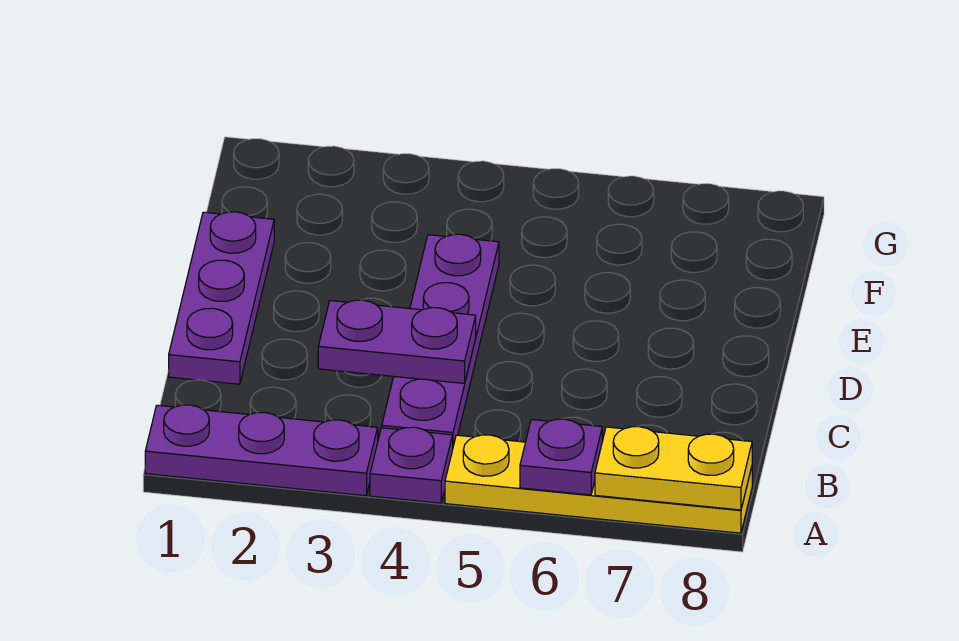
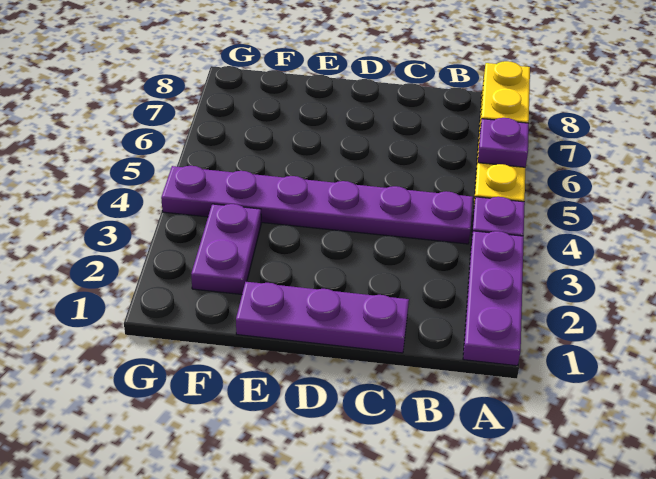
purple plate B4:E4 level 1 -> purple plate B4:G4 level 1
purple plate C3:C4 level 2 -> purple plate F2:F3 level 1

